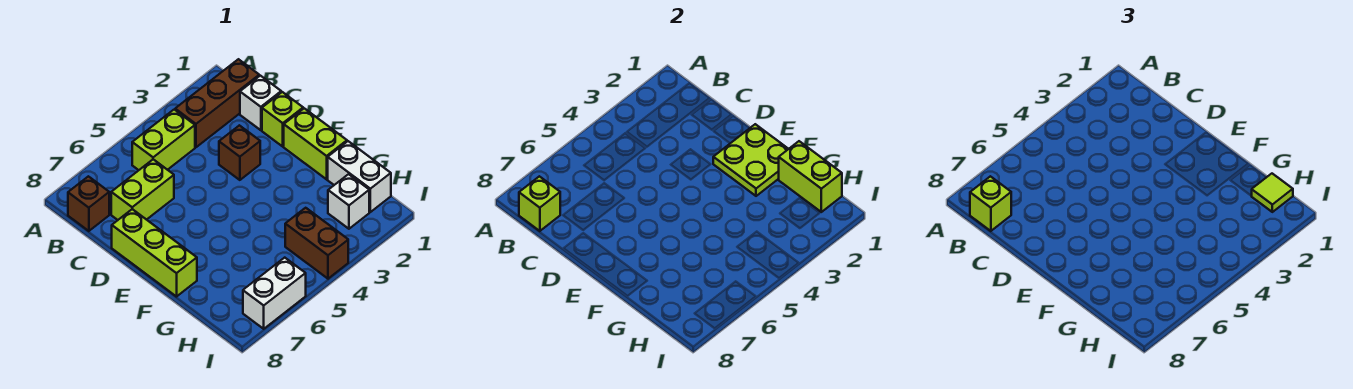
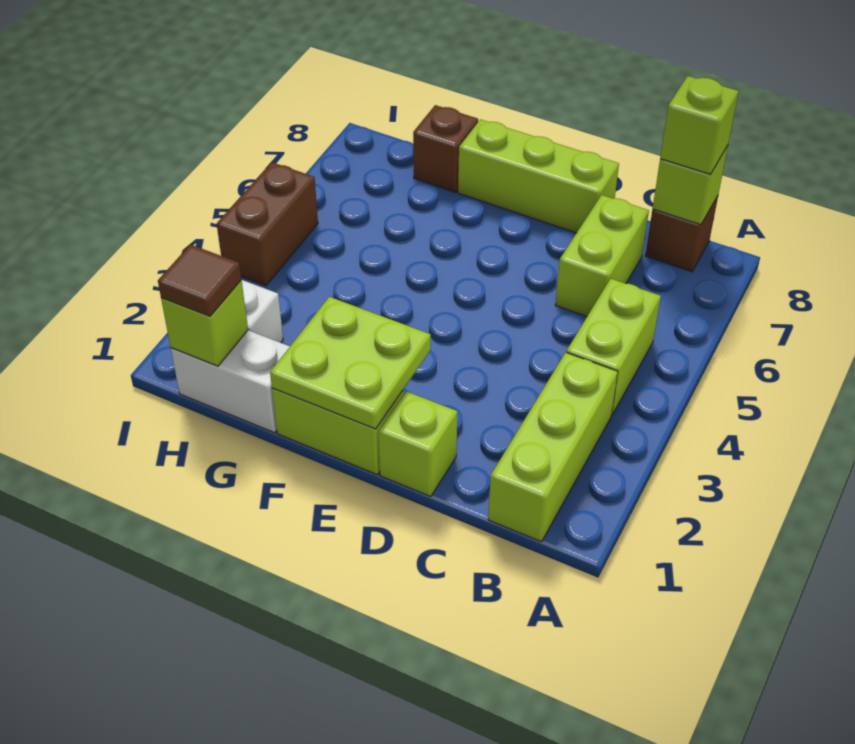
brown brick B1:B3 level 1 -> lime brick B1:B3 level 1
white brick C1 level 1 -> none
brown brick D3 level 1 -> brown brick G8 level 1
lime brick G1:H1 level 2 -> lime brick H1 level 2
lime tile H1 level 3 -> brown tile H1 level 3
brown brick H4:I4 level 1 -> brown brick I4:I5 level 1
white brick I6:I7 level 1 -> none

